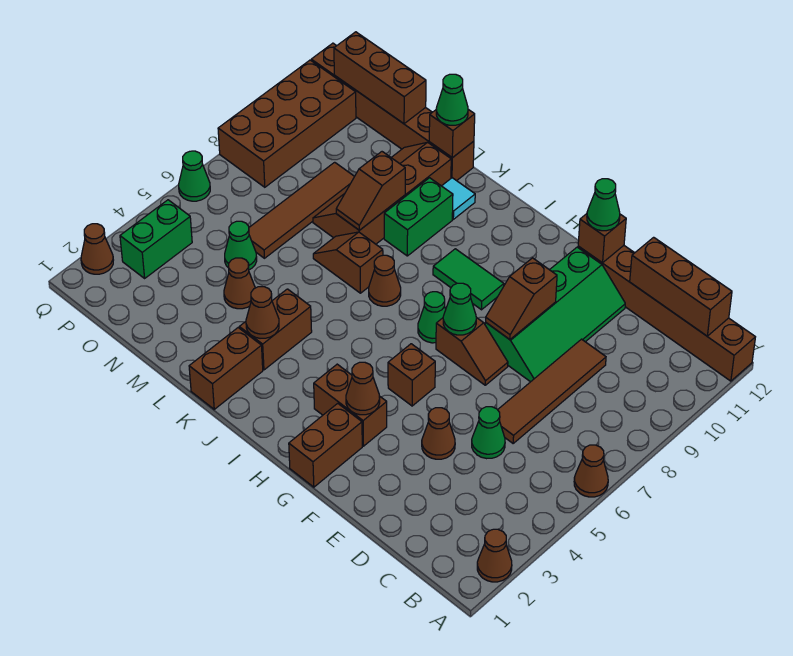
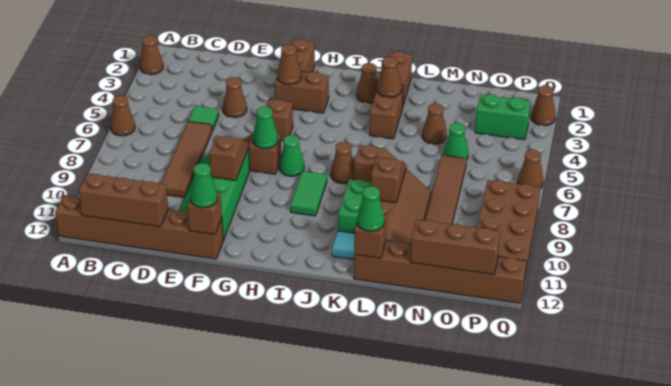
green cone D5 level 1 -> green tile D5 level 1
green tile H9:I9 level 1 -> green tile I8:I9 level 1
none -> brown cone J2 level 1
green brick P3:P4 level 1 -> green brick O3:P3 level 1
green cone Q6 level 1 -> brown cone Q6 level 1

